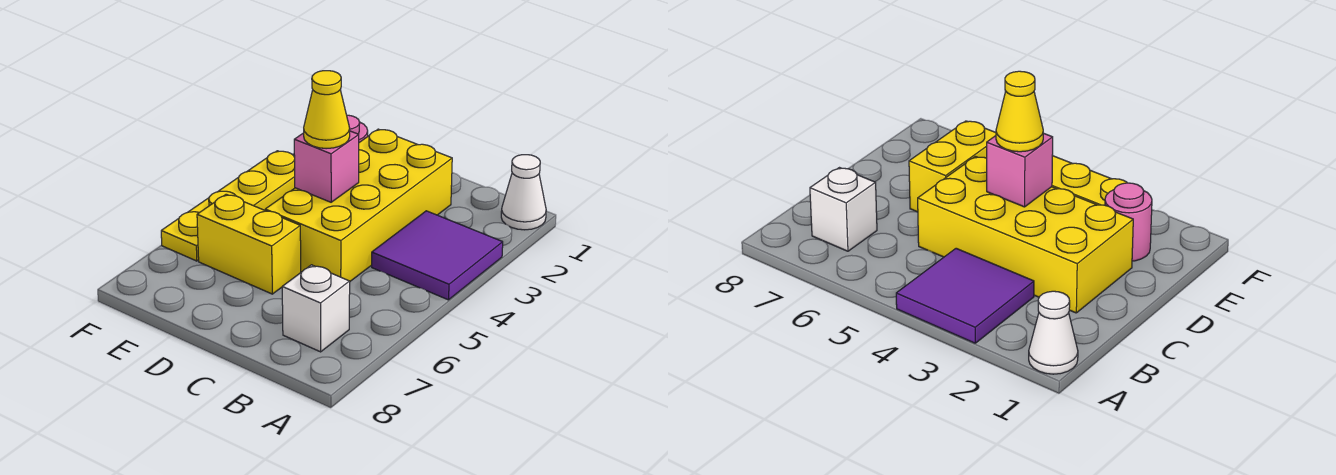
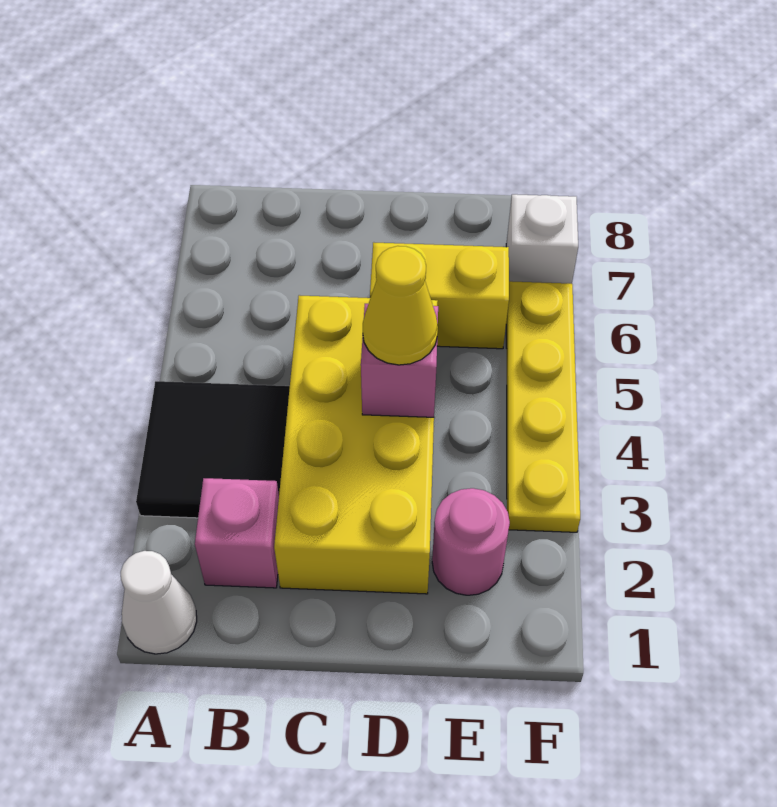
purple tile A3:B4 level 1 -> black tile A3:B4 level 1
none -> pink brick B2 level 1
white brick B7 level 1 -> white brick F7 level 1

